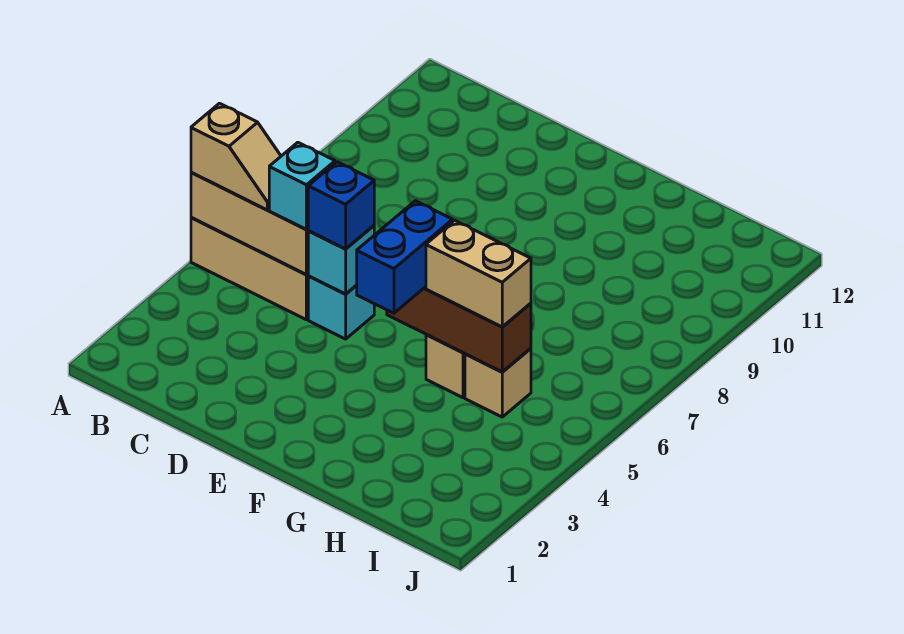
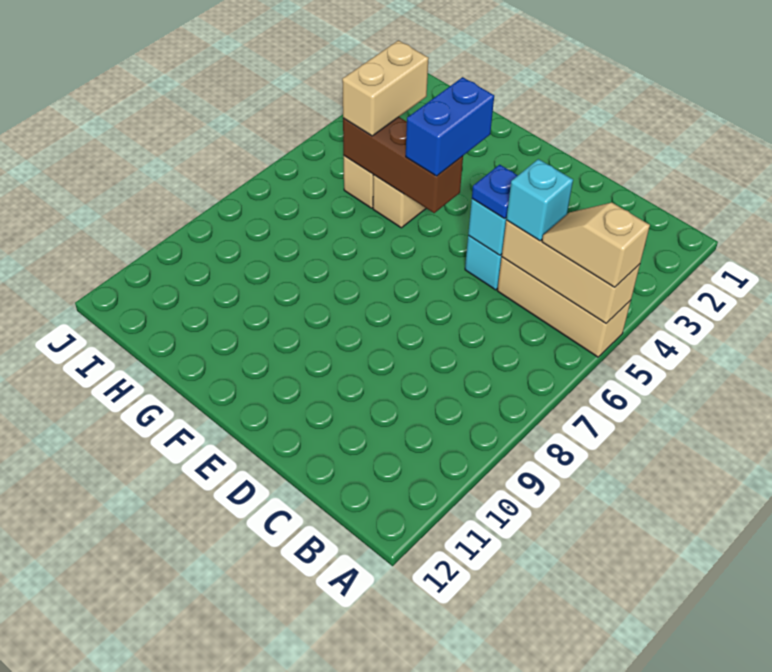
blue brick D5 level 3 -> blue plate D5 level 3
tan brick G5:H5 level 3 -> tan brick H4:H5 level 3

